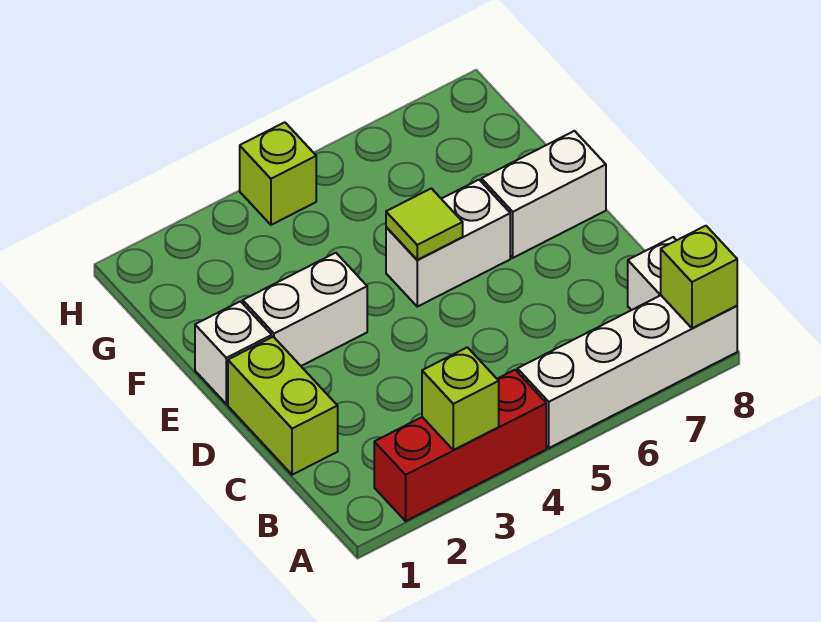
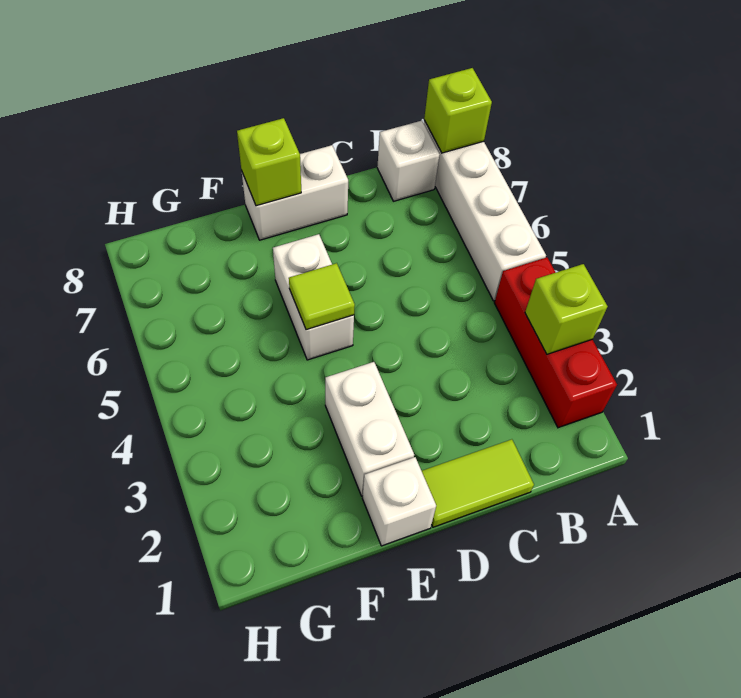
lime brick C1:D1 level 1 -> lime tile C1:D1 level 1
white brick E7:E8 level 1 -> white brick D8:E8 level 1
lime brick H4 level 1 -> lime brick E8 level 2

